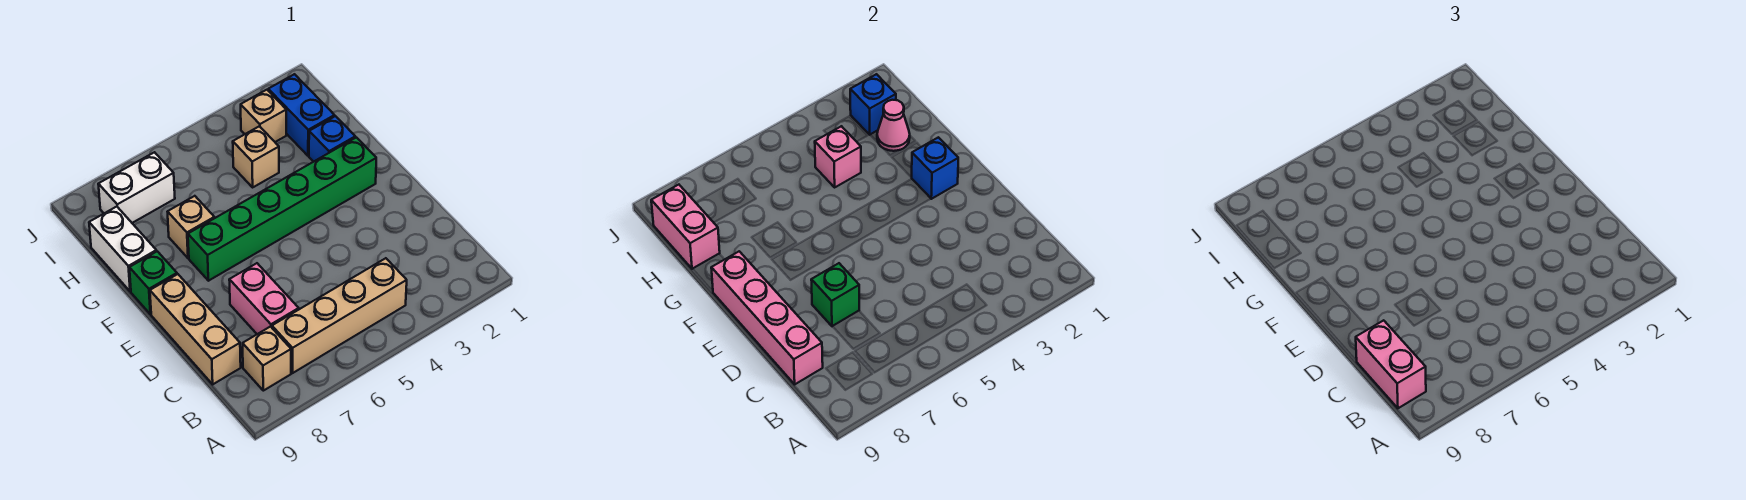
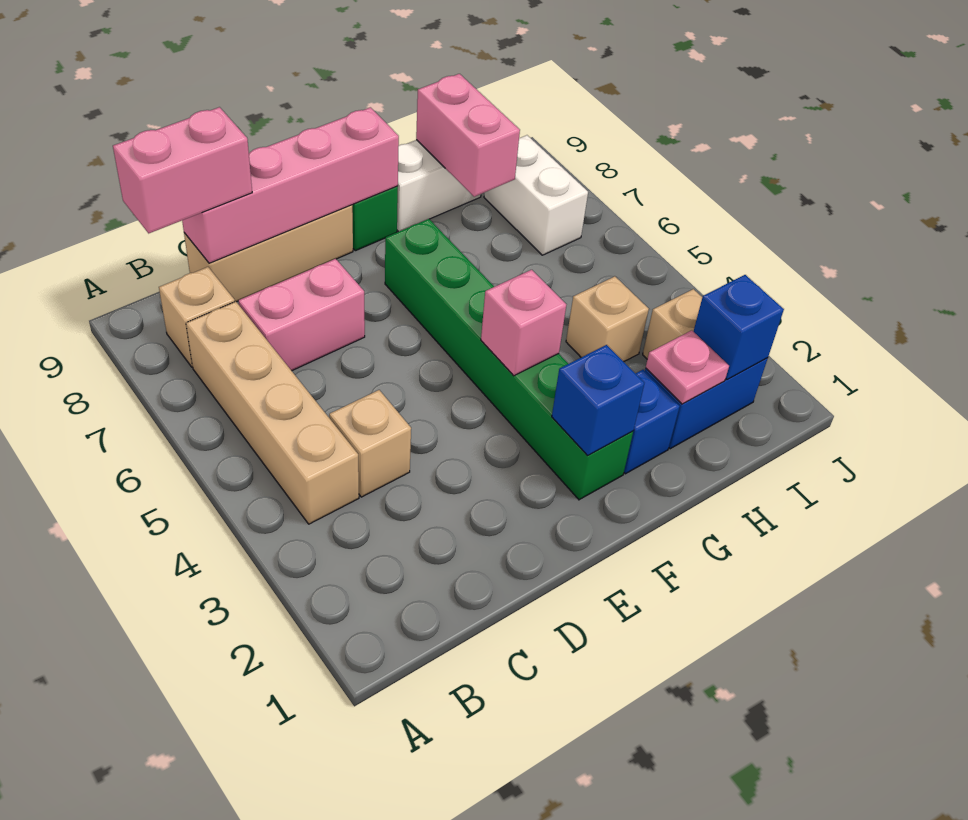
green brick D7 level 2 -> none
tan brick G7 level 1 -> tan brick C4 level 1
pink cone H2 level 2 -> pink plate H2 level 2
pink brick H4 level 2 -> pink brick F4 level 2
pink brick H9:I9 level 2 -> pink brick H8:H9 level 2

